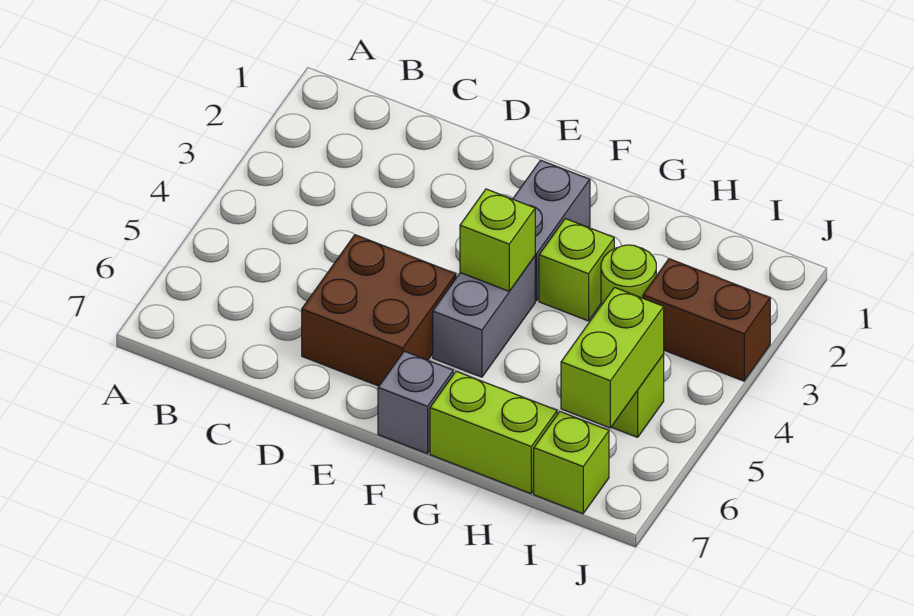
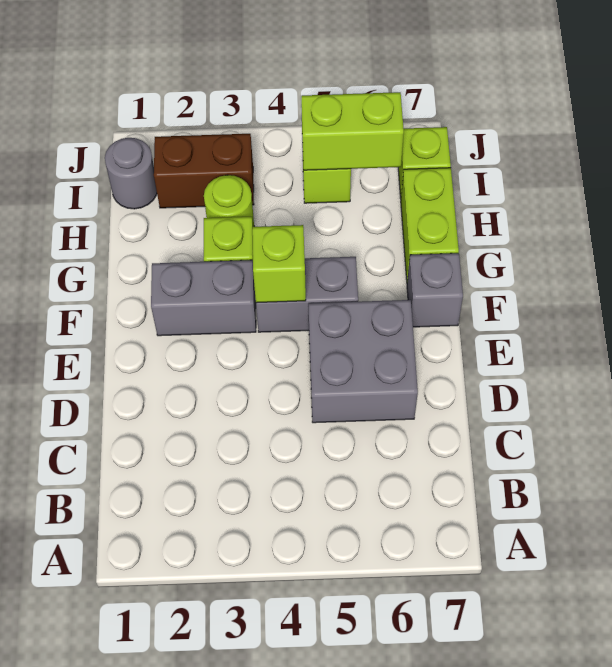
brown brick D5:E6 level 1 -> grey brick D5:E6 level 1
none -> grey round brick I1 level 1
brown brick I3:J3 level 1 -> brown brick I2:I3 level 1

